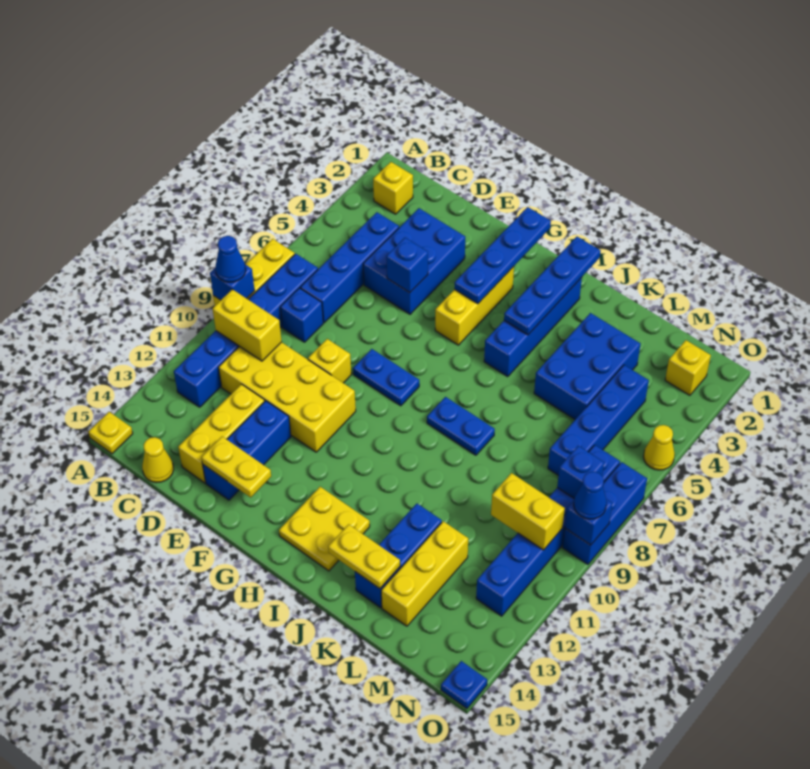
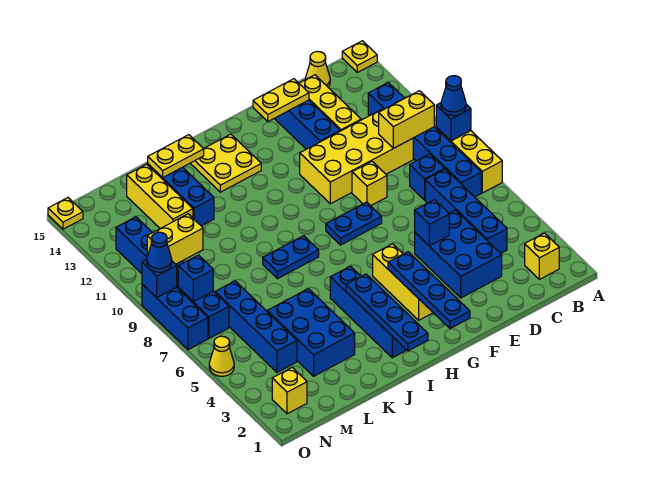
blue plate O15 level 1 -> yellow plate O15 level 1

